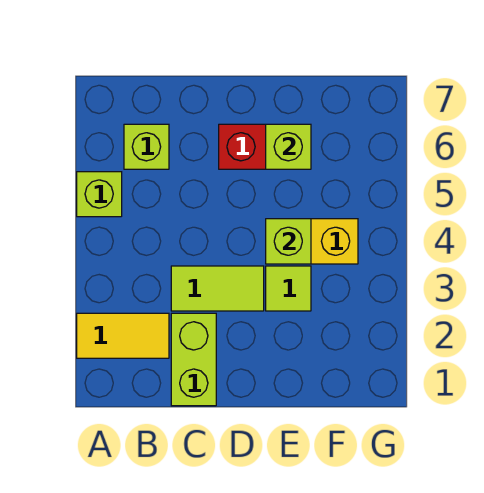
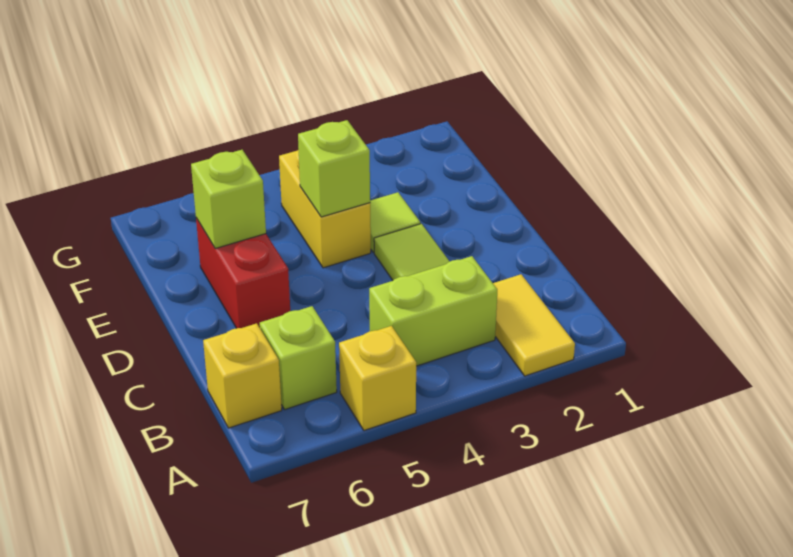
lime brick A5 level 1 -> yellow brick A5 level 1
none -> yellow brick B7 level 1
lime brick C1:C2 level 1 -> lime brick B3:B4 level 1

